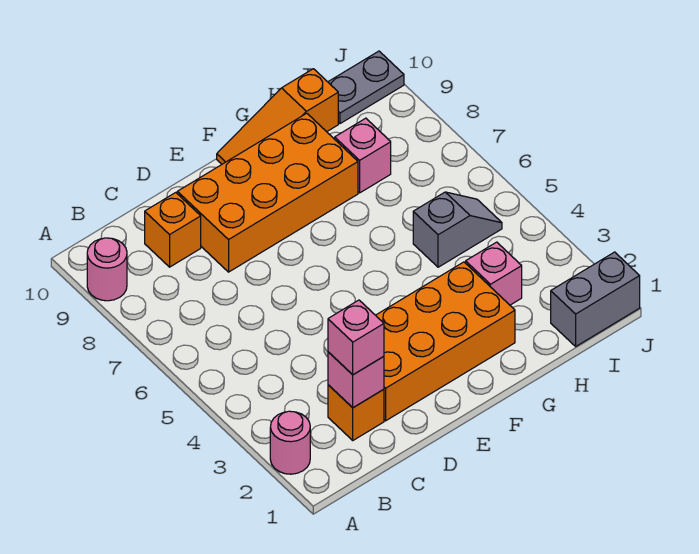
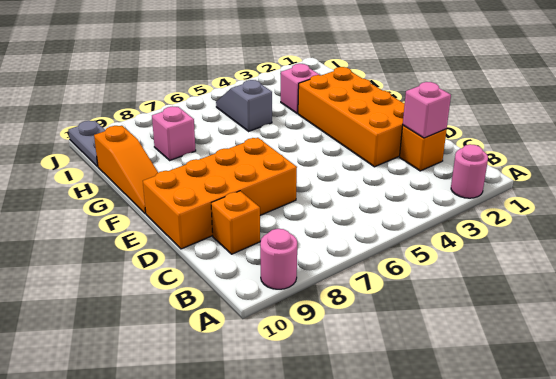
pink brick C2 level 3 -> none
orange brick D8:G9 level 1 -> orange brick D7:E10 level 1
grey brick I1:J1 level 1 -> none

